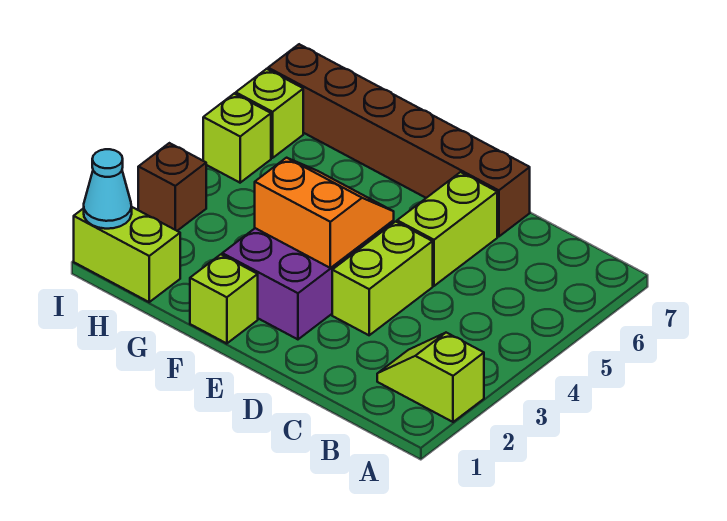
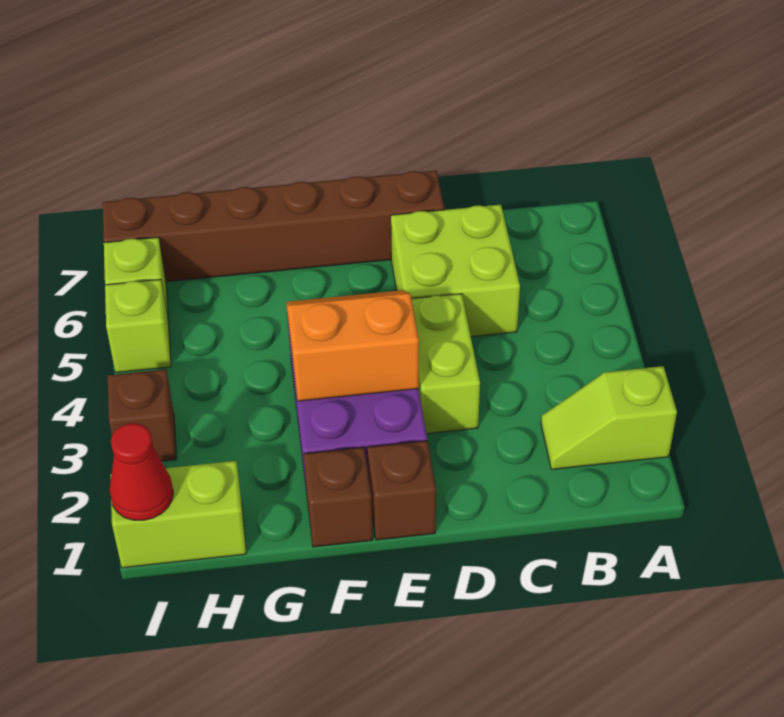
lime brick D5:D6 level 1 -> lime brick C5:D6 level 1
none -> brown brick E1 level 1
lime brick F1 level 1 -> brown brick F1 level 1
cyan cone I1 level 2 -> red cone I1 level 2

